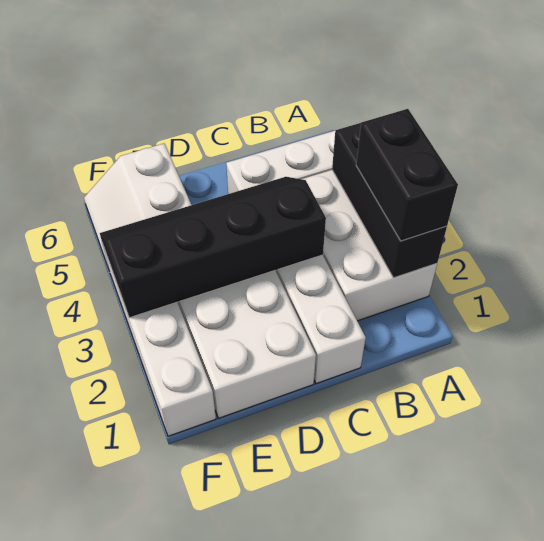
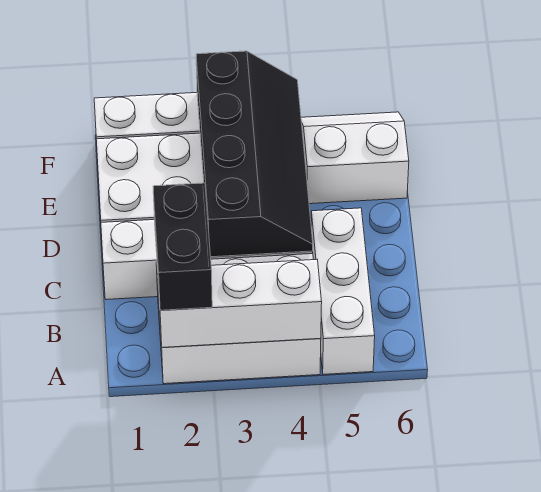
black brick A2:A4 level 2 -> white brick A2:A4 level 2
black brick A2:A3 level 3 -> black brick A2:B2 level 3

